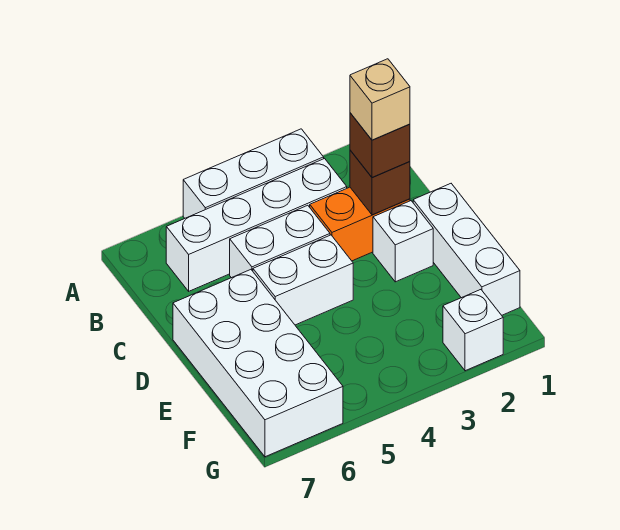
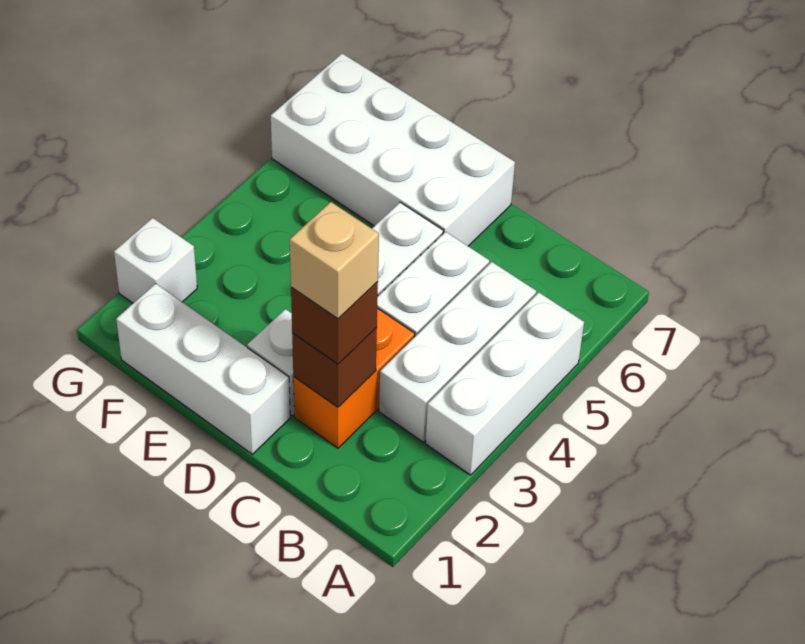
white brick B3:B6 level 1 -> white brick B3:B5 level 1

